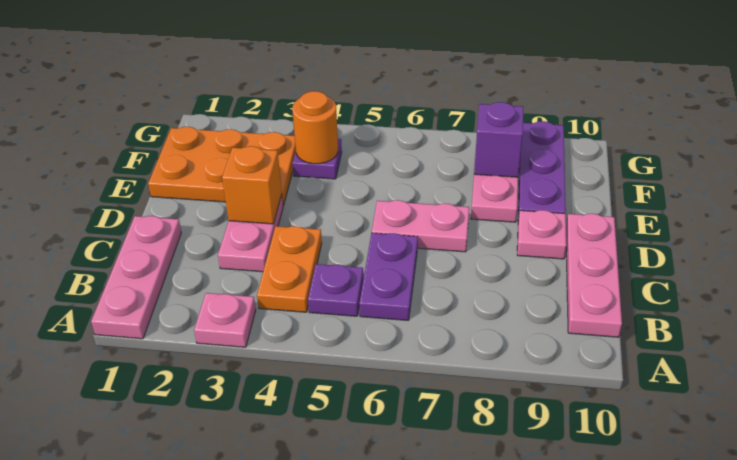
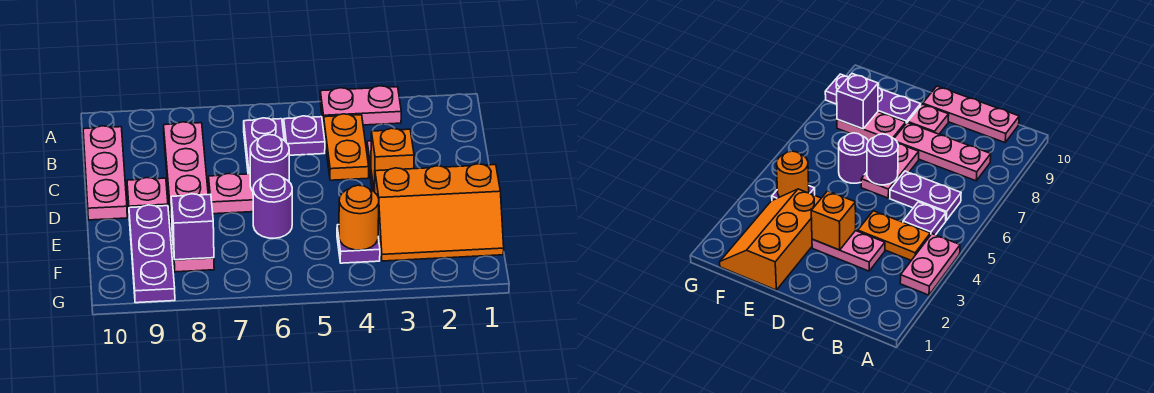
pink plate A1:C1 level 1 -> pink plate B8:D8 level 1
pink plate A3 level 1 -> pink plate A3:A4 level 1
none -> purple round brick D6 level 2
orange plate E1:F3 level 1 -> orange slope E1:F3 level 1 top E
none -> purple round brick E6 level 1

